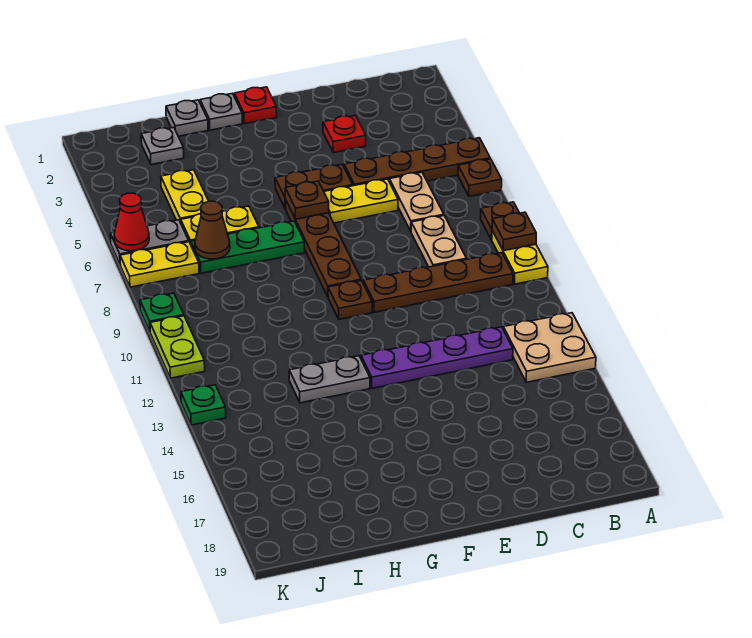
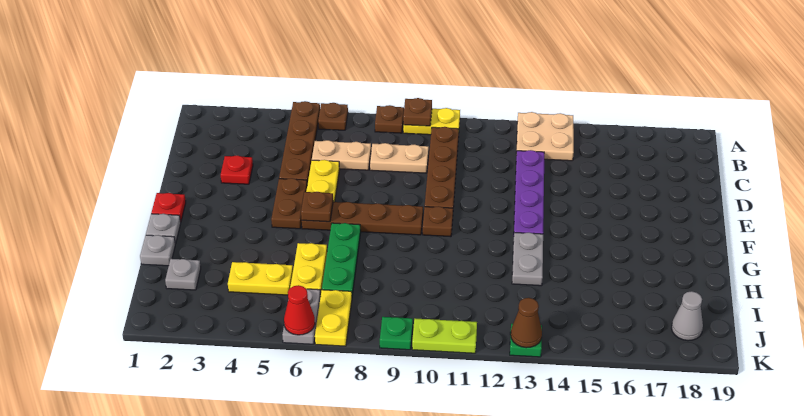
brown cone I7 level 2 -> brown cone K13 level 2
none -> grey cone J18 level 1

